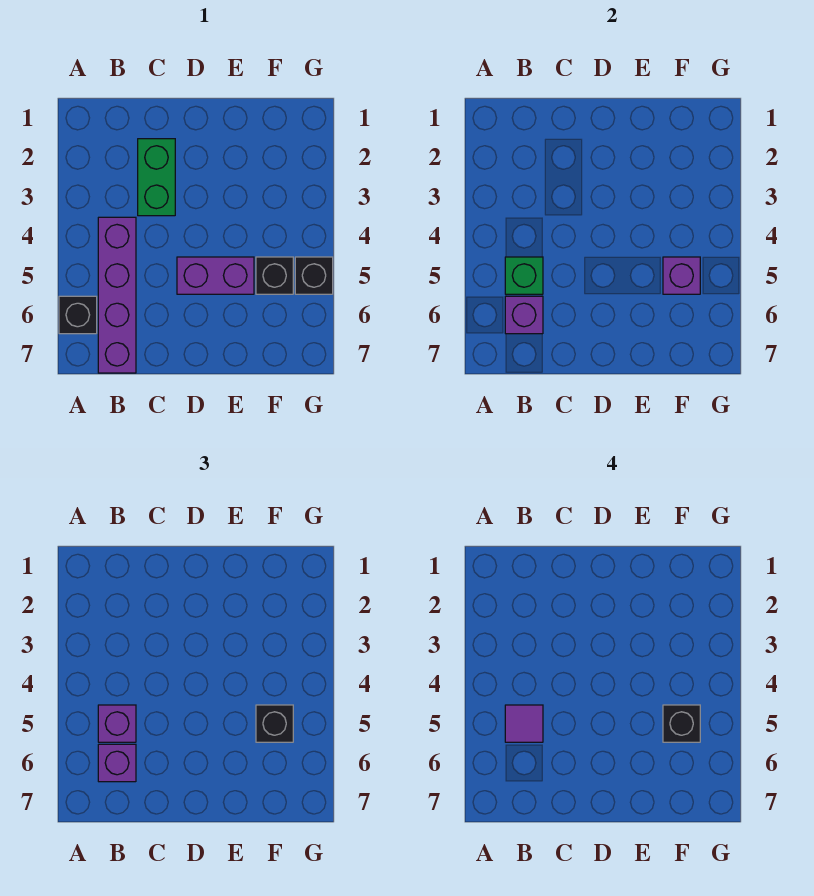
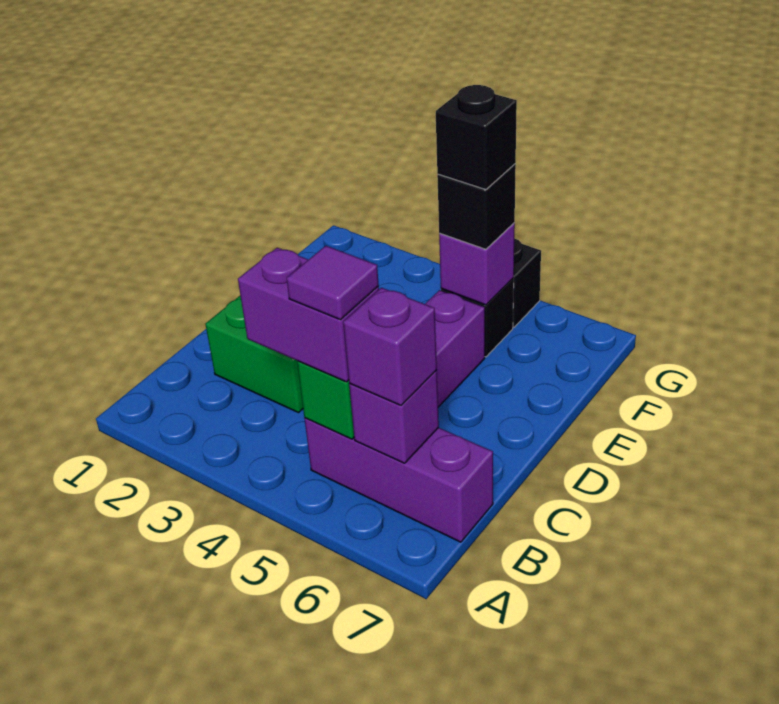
black brick A6 level 1 -> none
purple brick B4:B7 level 1 -> purple brick B5:B7 level 1
purple brick B5 level 3 -> purple brick B4:B5 level 3

